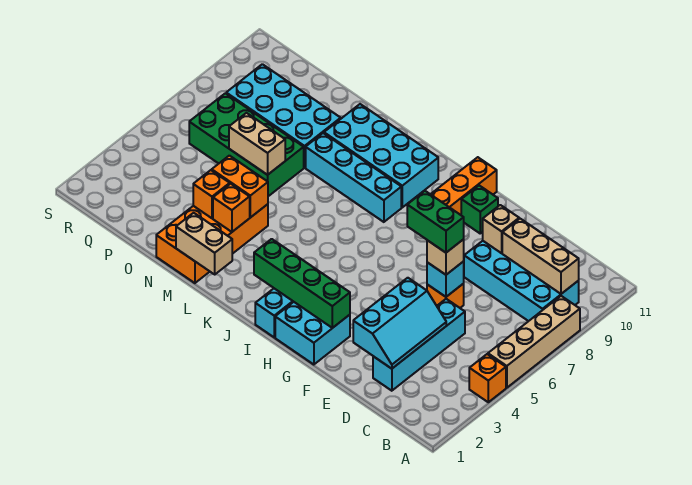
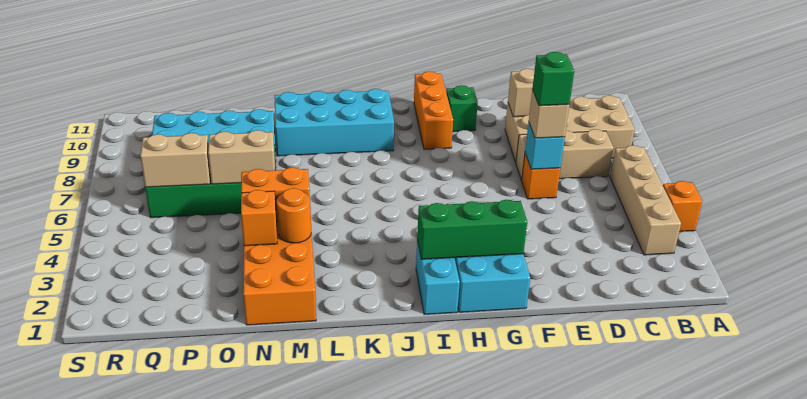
tan brick A5:A8 level 1 -> tan brick B3:B6 level 1
cyan brick B8:E9 level 1 -> tan brick B8:E9 level 1
tan brick B9:D9 level 2 -> tan brick C7:E7 level 1
cyan brick D2:D5 level 1 -> none
cyan slope D2:E4 level 2 top E -> none
green brick E6:F6 level 4 -> green brick E6 level 4
green brick G2:J2 level 2 -> green brick G2:I2 level 2
cyan brick J8:M8 level 1 -> none
tan brick L1:M1 level 2 -> tan brick P6:Q6 level 2
orange brick M3 level 2 -> orange round brick M3 level 2

